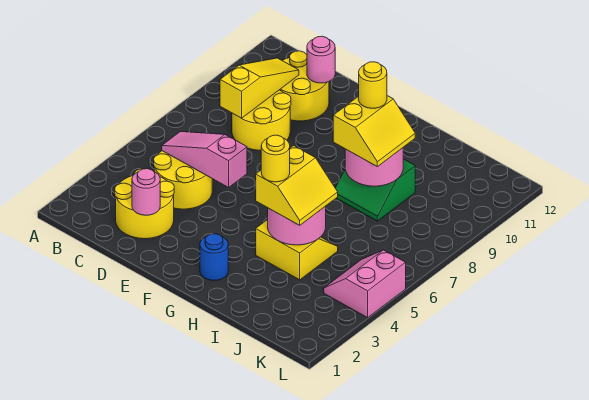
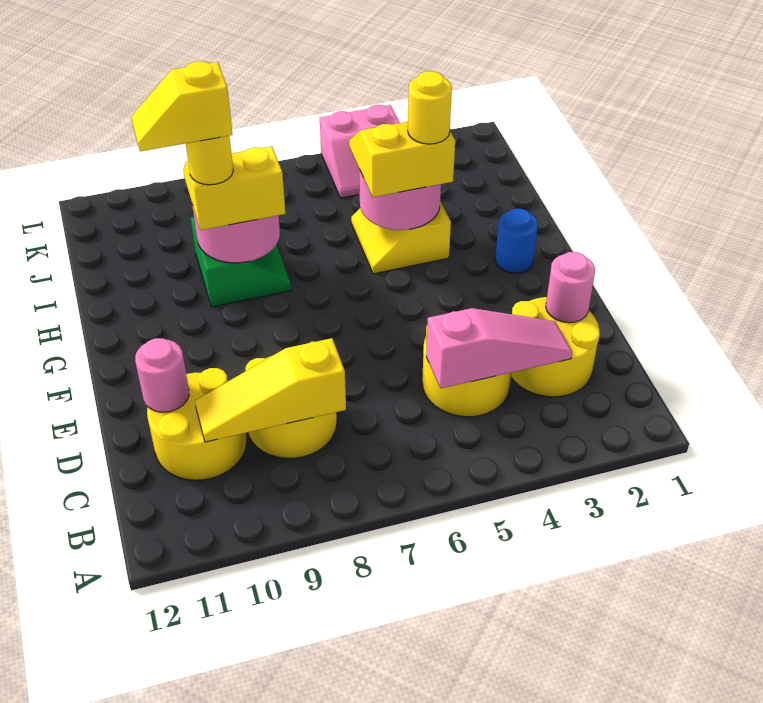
pink slope C5:E5 level 2 top E -> pink slope C3:C5 level 2 top 5
none -> yellow slope H9:H10 level 5 top 9

